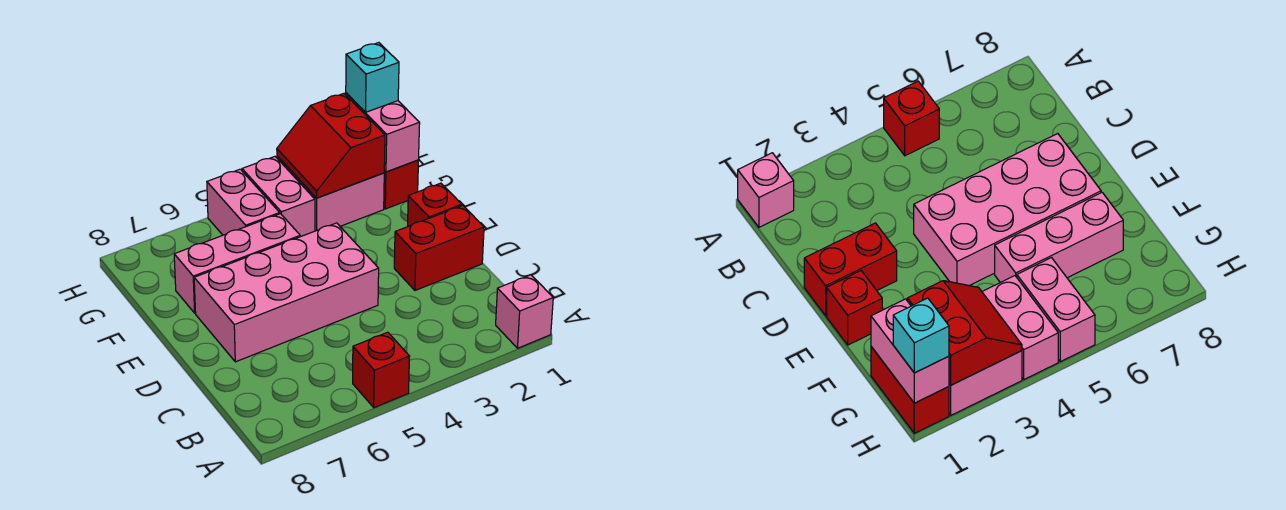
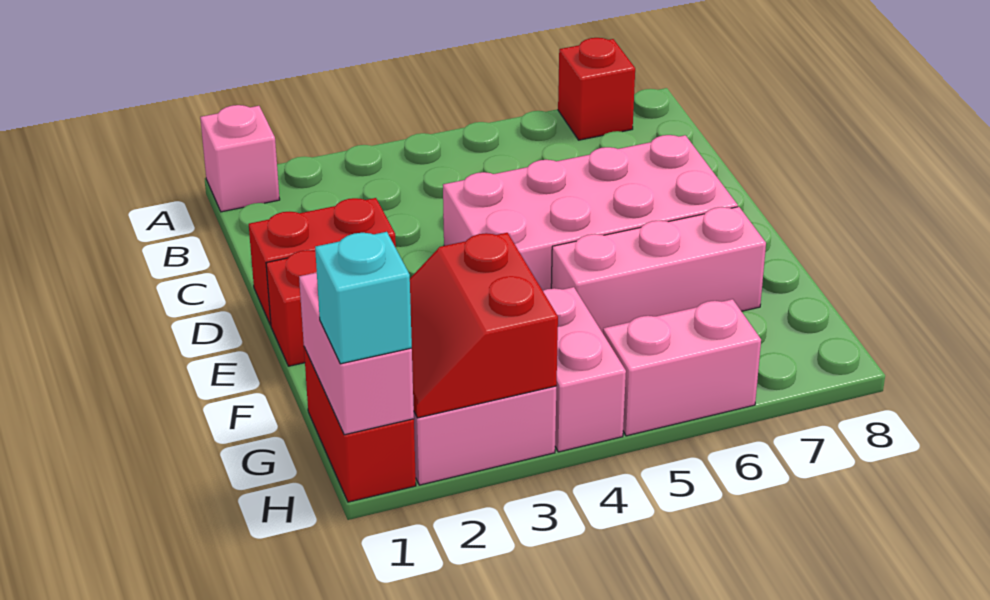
red brick A5 level 1 -> red brick A7 level 1
red slope G2:H3 level 2 top 2 -> red slope G2:H3 level 2 top 3
pink brick G5:H5 level 1 -> pink brick H5:H6 level 1

